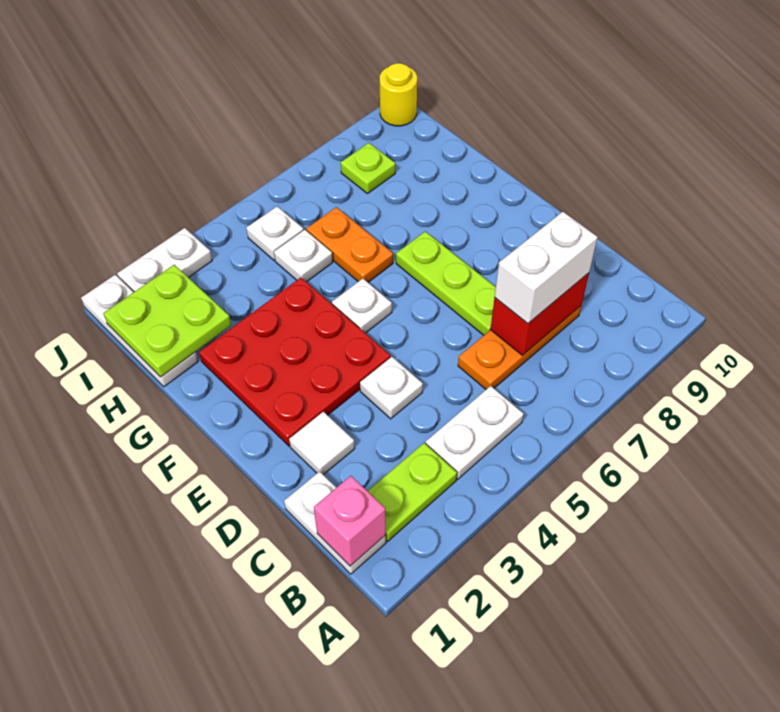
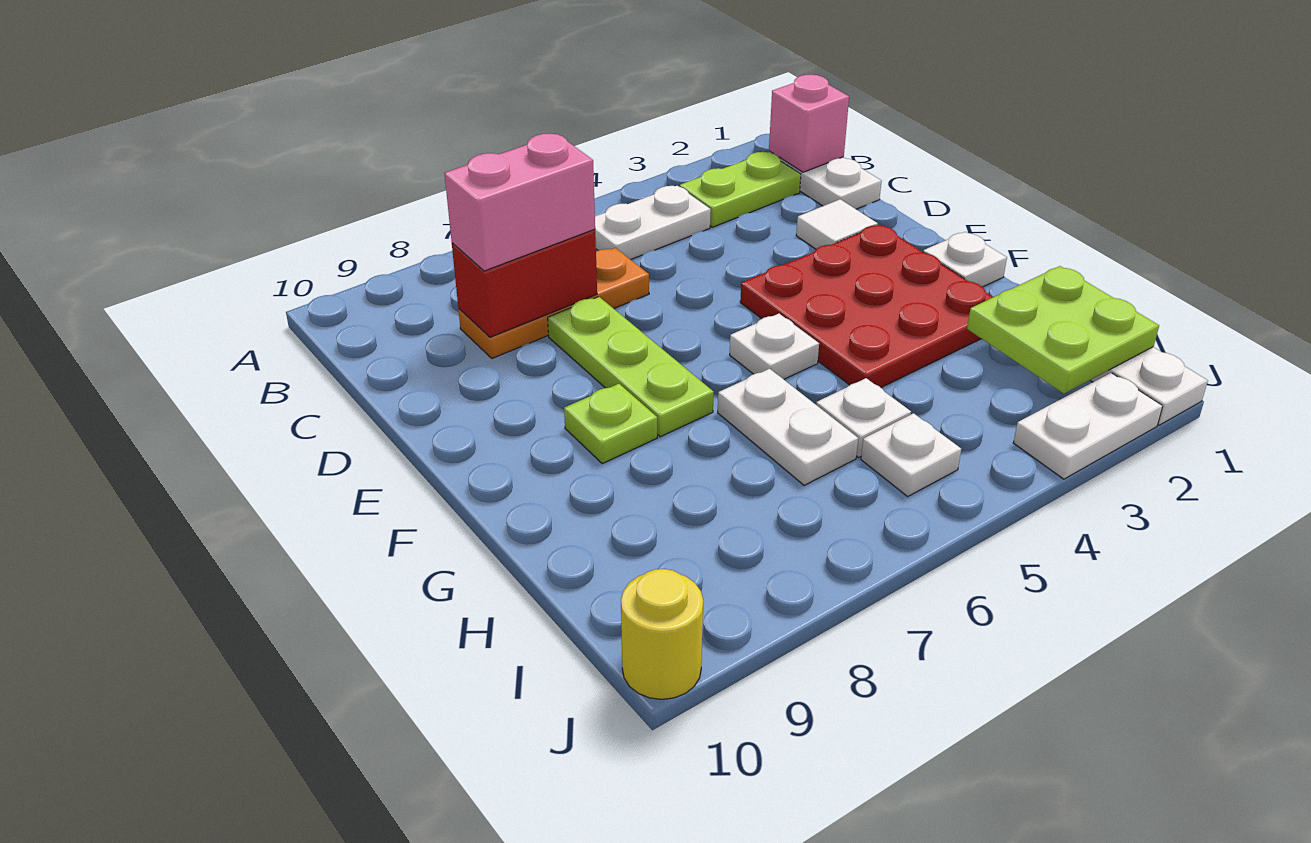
white brick C7:C8 level 3 -> pink brick C7:C8 level 3
white plate D4 level 1 -> white plate F1 level 1
orange plate G6:H6 level 1 -> white plate G6:H6 level 1
lime plate I8 level 1 -> lime plate F8 level 1

